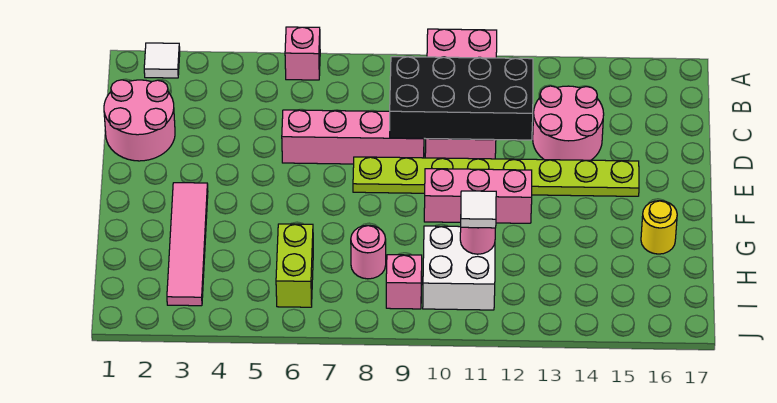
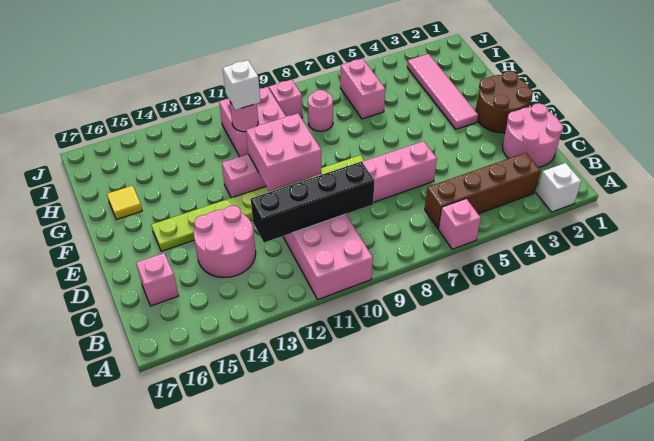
white tile A2 level 1 -> white brick A2 level 1
none -> brown brick B3:B6 level 1
black brick C9:D12 level 2 -> black brick C9:C12 level 2
none -> pink brick C16 level 1
none -> brown round brick E1:F2 level 1
none -> pink brick E10:F11 level 2
yellow round brick G16 level 1 -> yellow tile G16 level 1
lime brick H6:I6 level 1 -> pink brick H6:I6 level 1
white brick H10:I11 level 1 -> pink brick H10:I11 level 1
white tile H11 level 3 -> white brick H11 level 3

